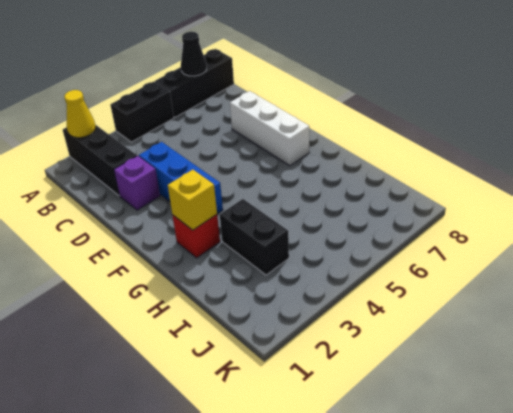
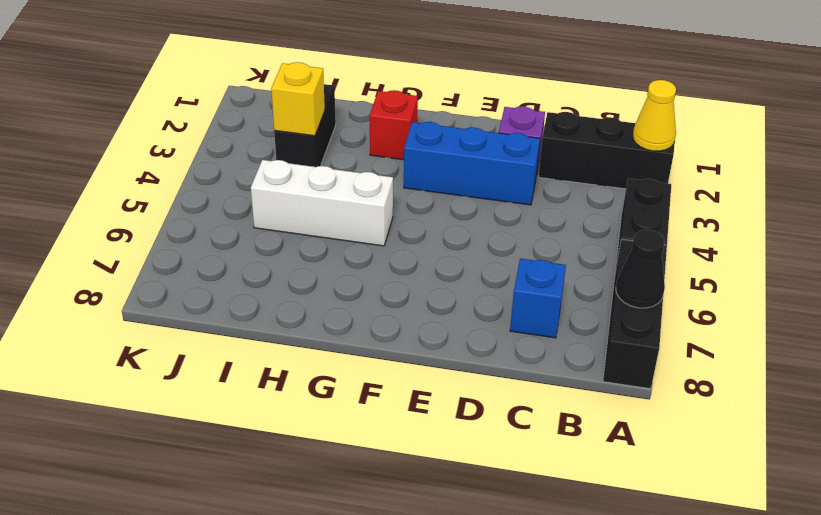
none -> blue brick C7 level 1
white brick D7:F7 level 1 -> white brick G5:I5 level 1
yellow brick G2 level 2 -> yellow brick I3 level 2
black brick H3:I3 level 1 -> black brick I2:I3 level 1

